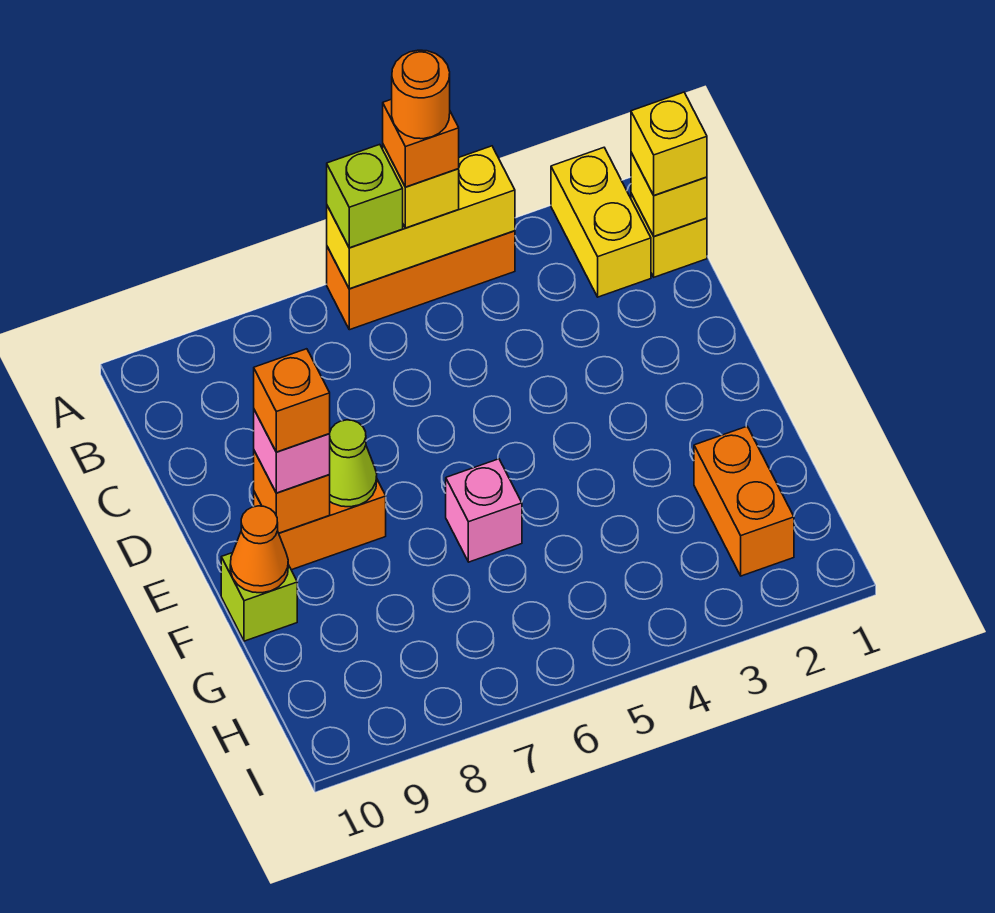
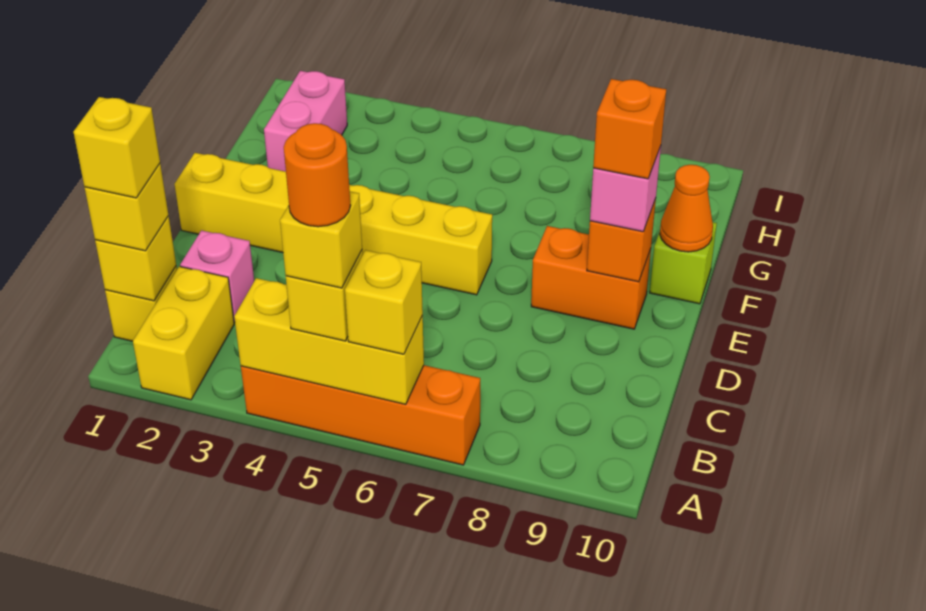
orange brick A4:A6 level 1 -> orange brick A4:A7 level 1
orange brick A5 level 4 -> yellow brick A5 level 4
lime brick A6 level 3 -> yellow brick A6 level 3
none -> yellow brick B1 level 4
none -> yellow brick E1:E6 level 1
lime cone E8 level 2 -> none
pink brick F6 level 1 -> pink brick C2 level 1
orange brick G2:H2 level 1 -> pink brick G2:H2 level 1

